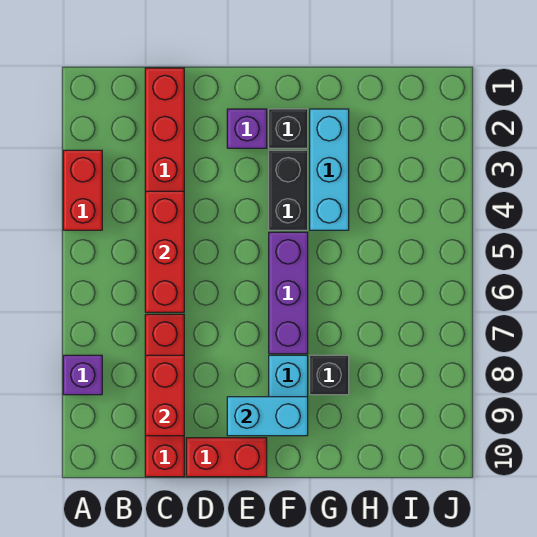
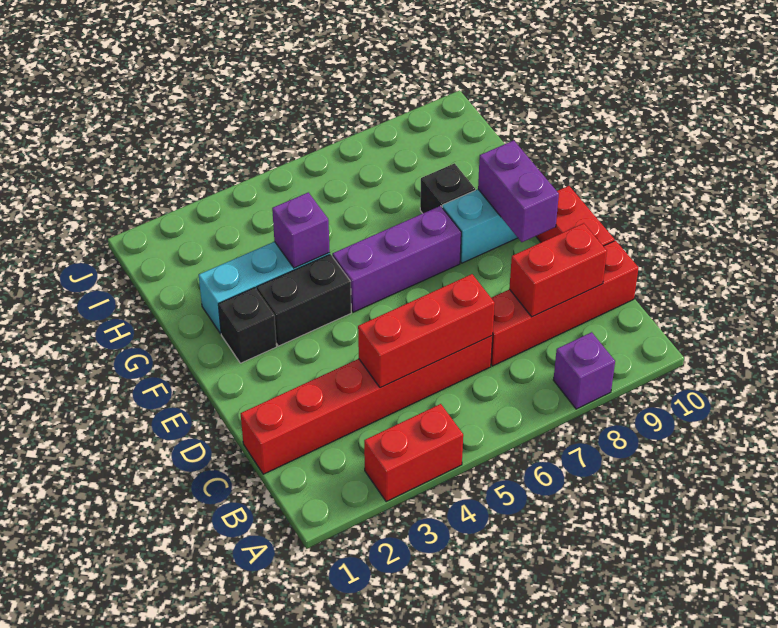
purple brick E2 level 1 -> purple brick G4 level 2
cyan brick E9:F9 level 2 -> purple brick E9:F9 level 2

